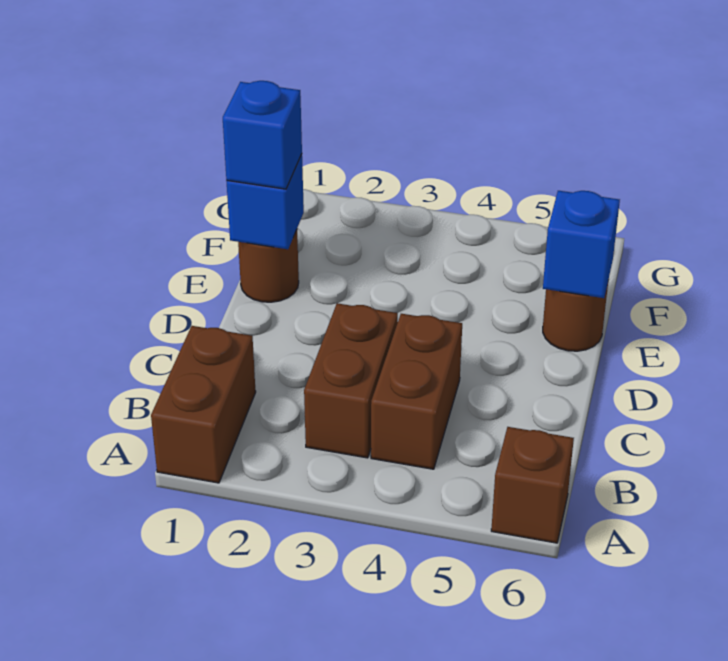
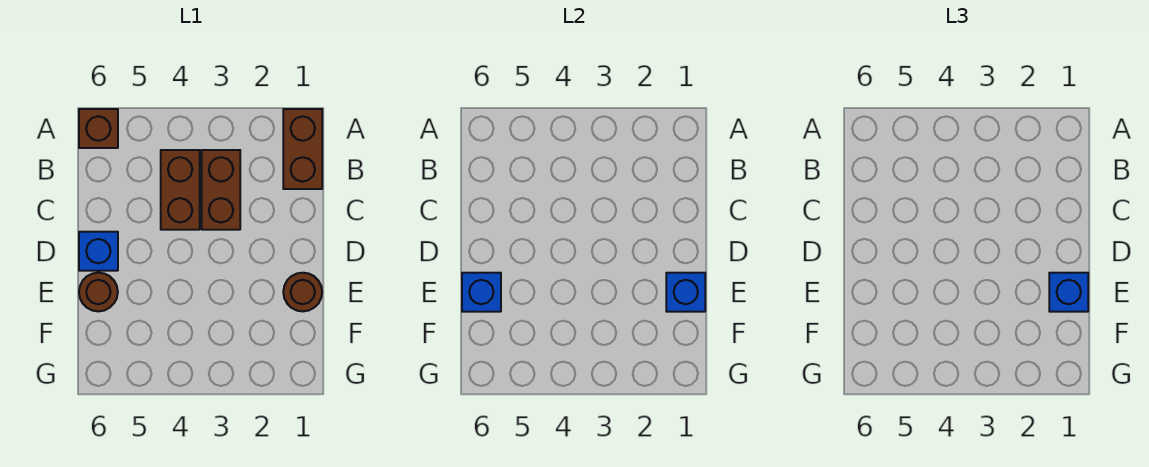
none -> blue brick D6 level 1

